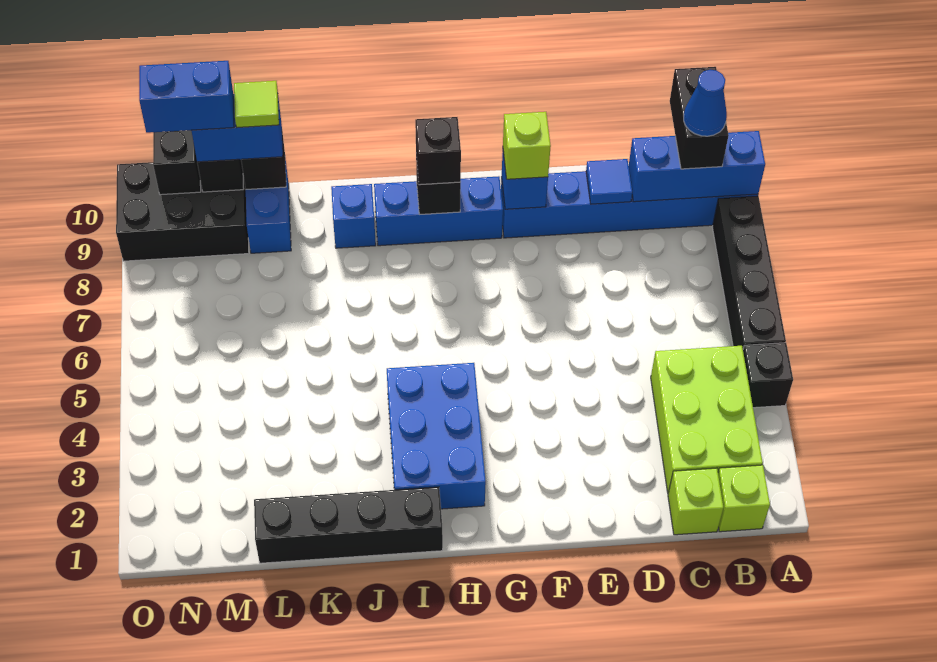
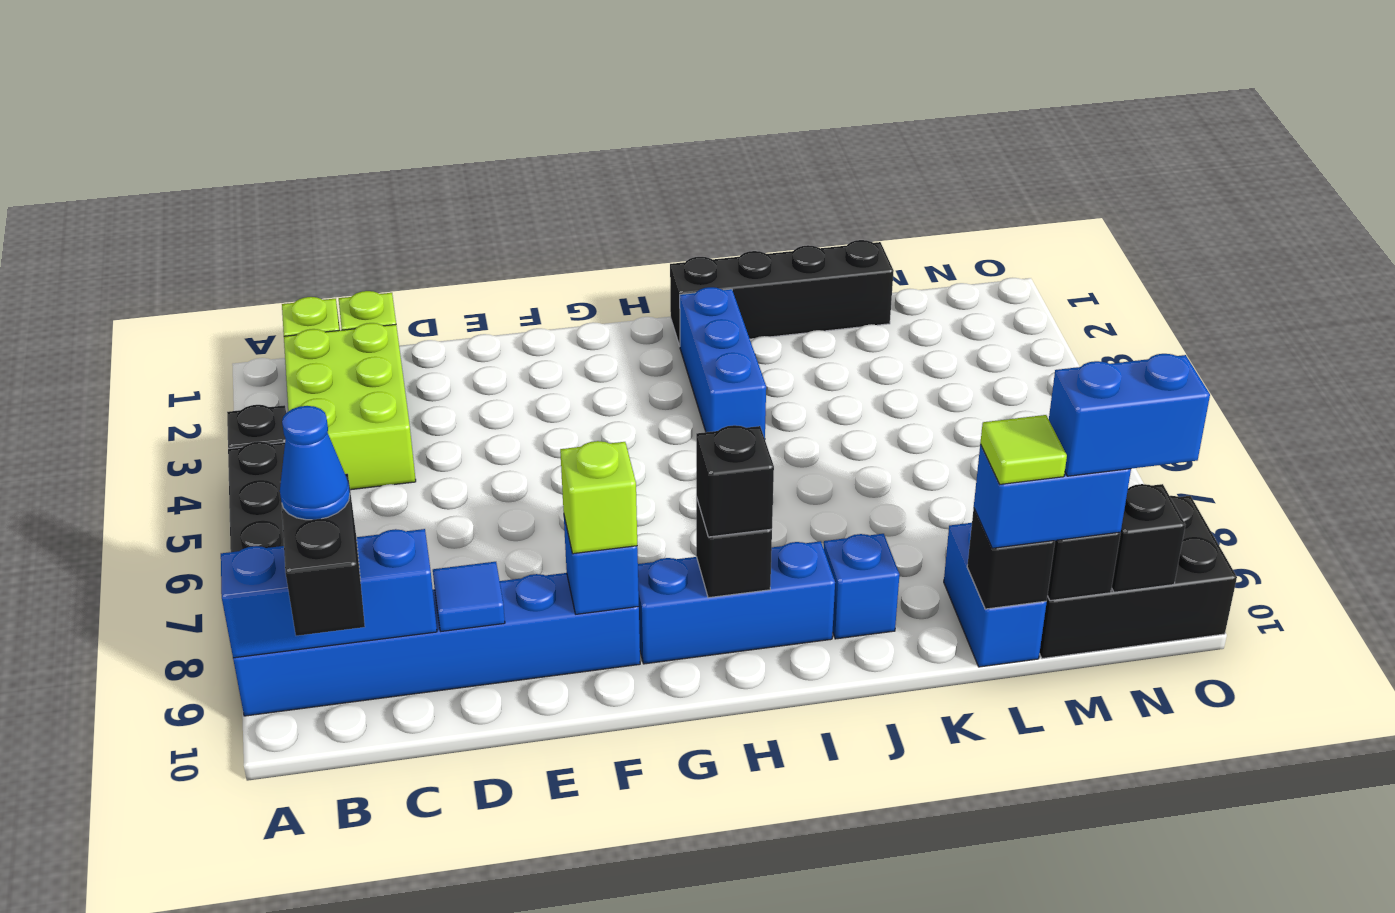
blue brick H2:I4 level 1 -> blue brick I2:I4 level 1

